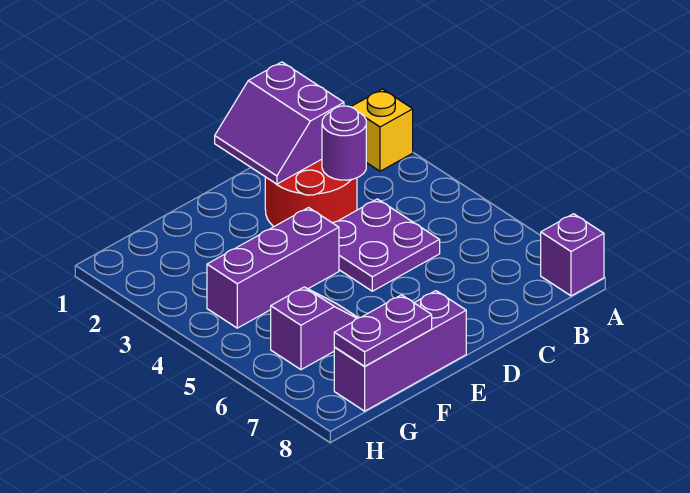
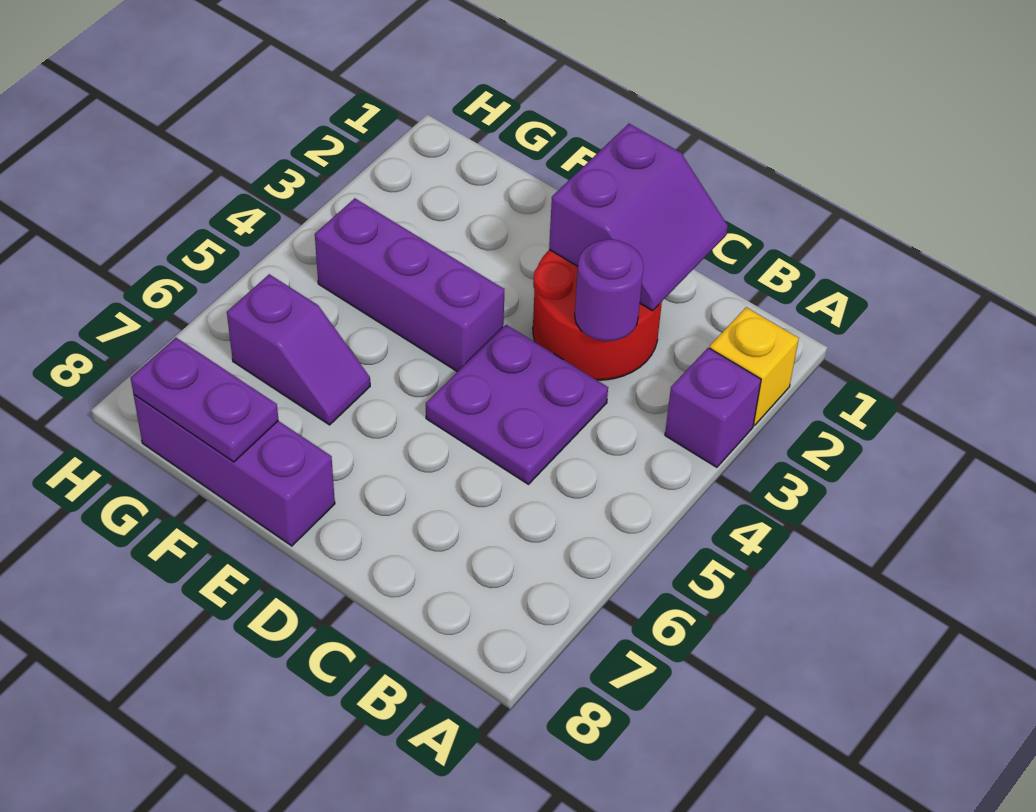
purple brick A8 level 1 -> purple brick A3 level 1
purple slope C1:D2 level 2 top C -> purple slope C1:D2 level 2 top D

